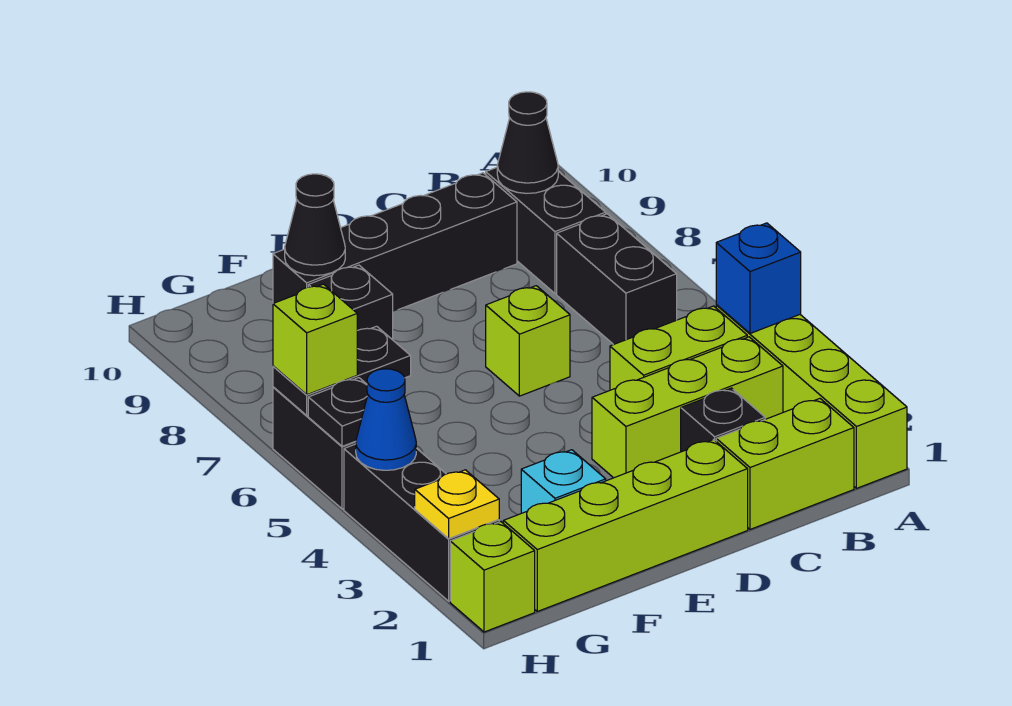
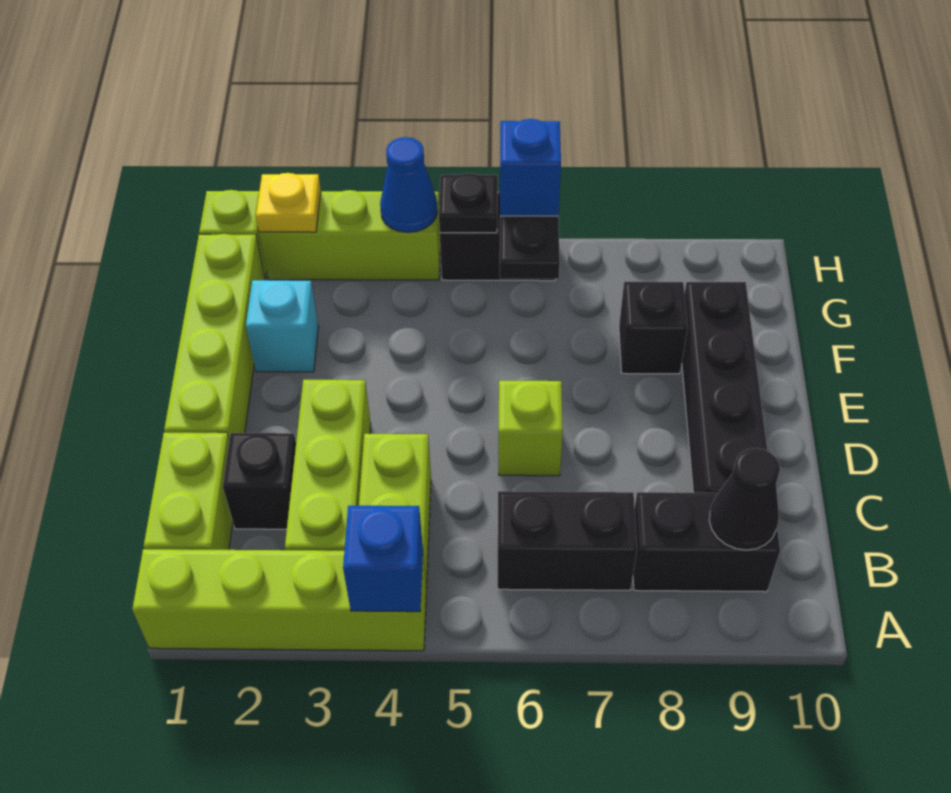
black cone F9 level 2 -> none
black brick H2:H4 level 1 -> lime brick H2:H4 level 1
lime brick H6 level 3 -> blue brick H6 level 3

